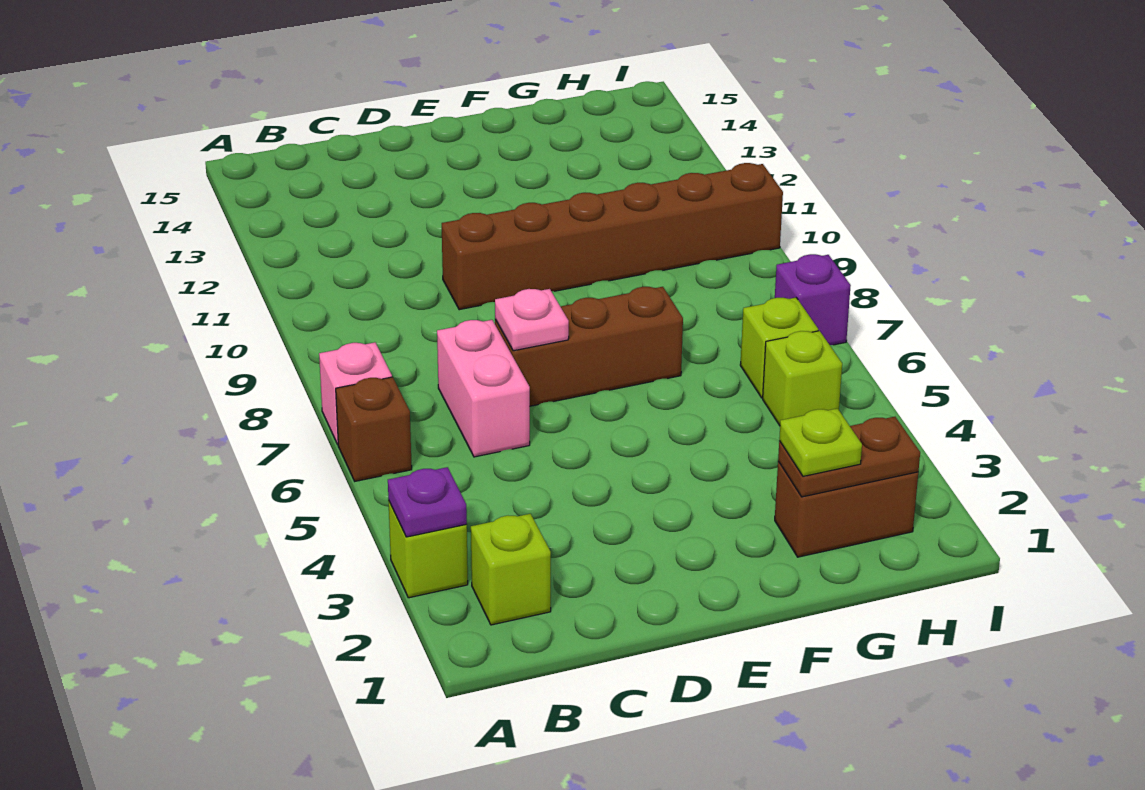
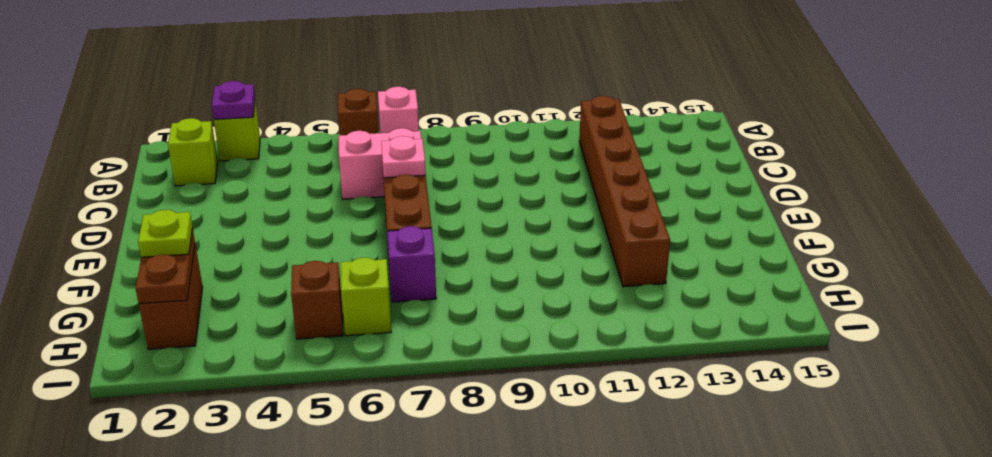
brown brick D10:I10 level 1 -> brown brick B12:G12 level 1
lime brick H5 level 1 -> brown brick H5 level 1
purple brick I7 level 1 -> purple brick G7 level 1

